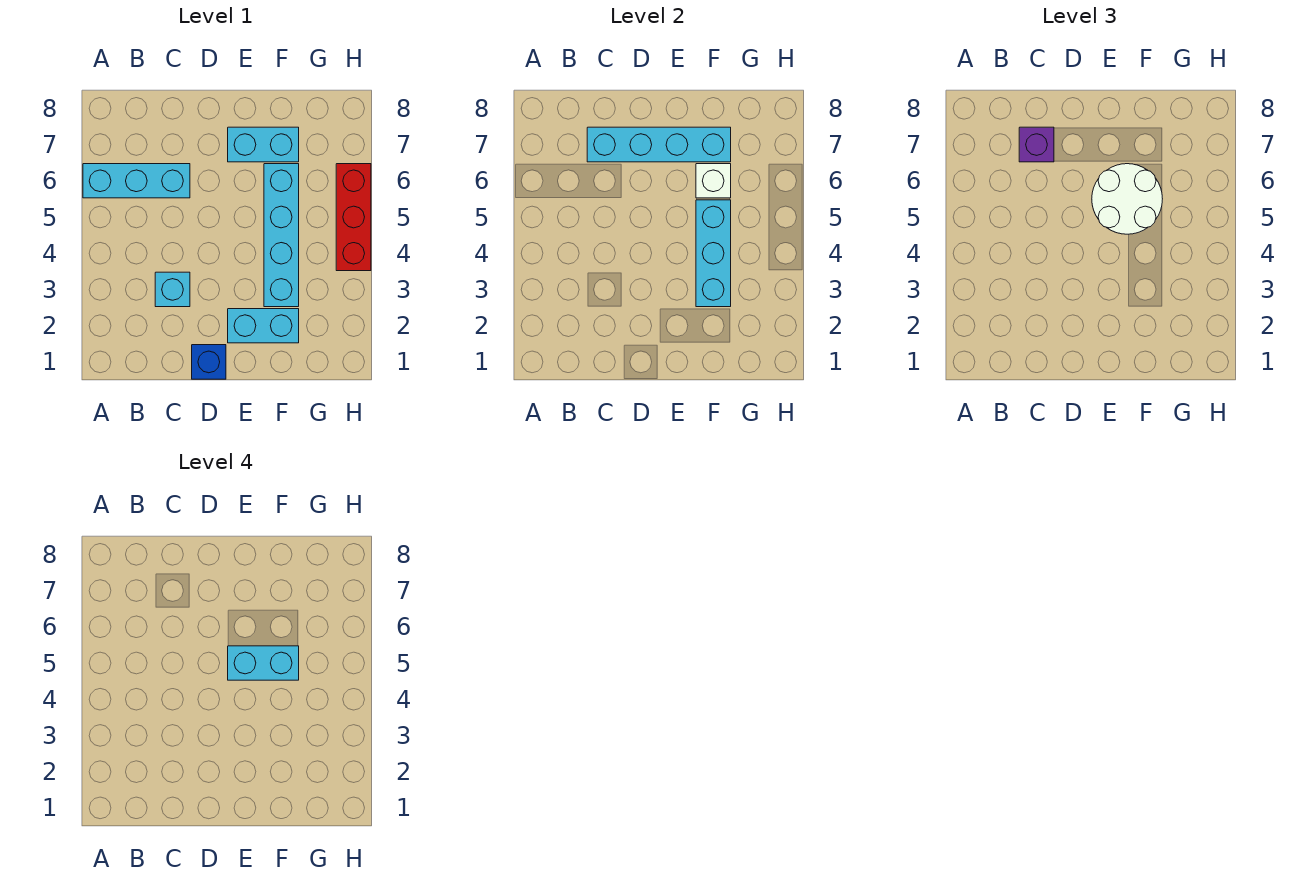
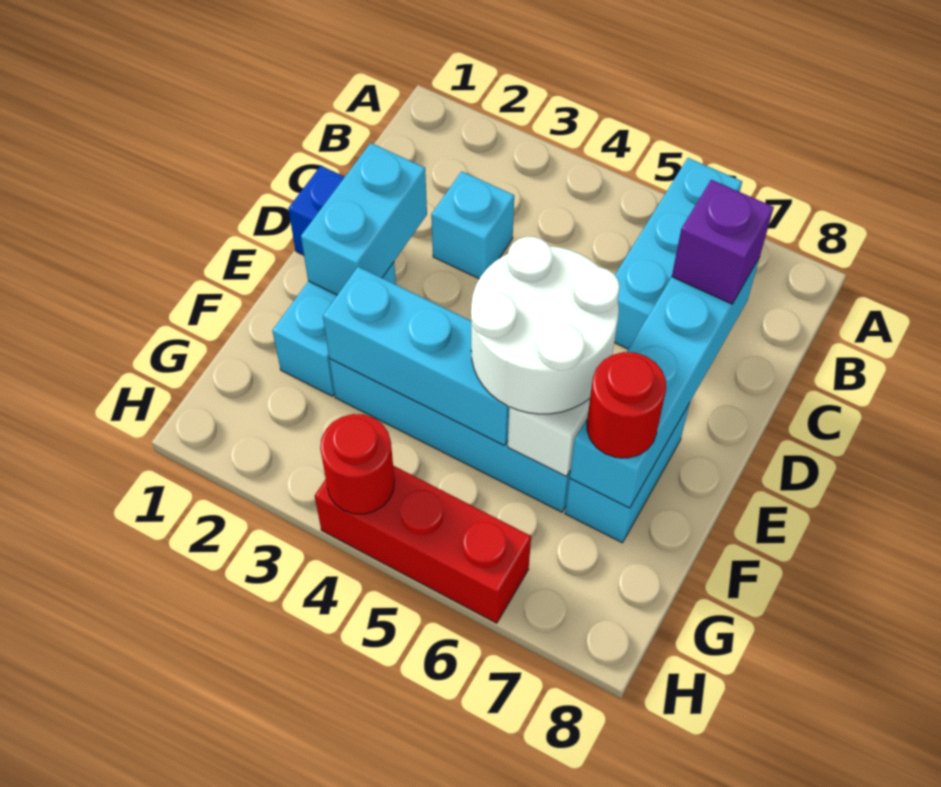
cyan brick E5:F5 level 4 -> cyan brick D2:E2 level 2
none -> red round brick F7 level 3
none -> red round brick H4 level 2

